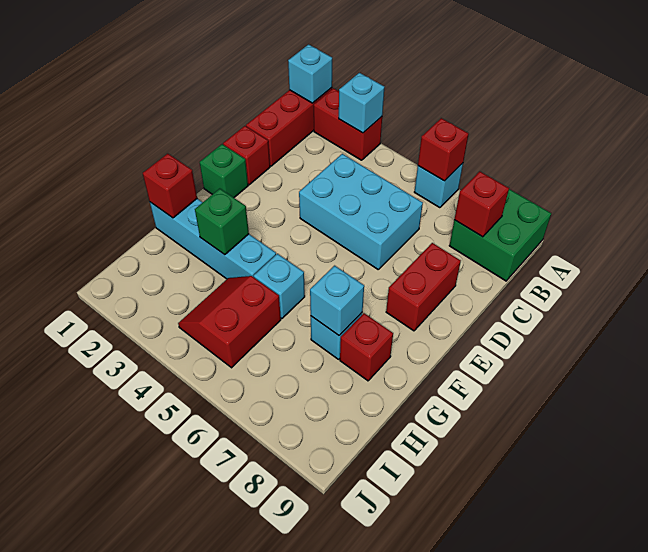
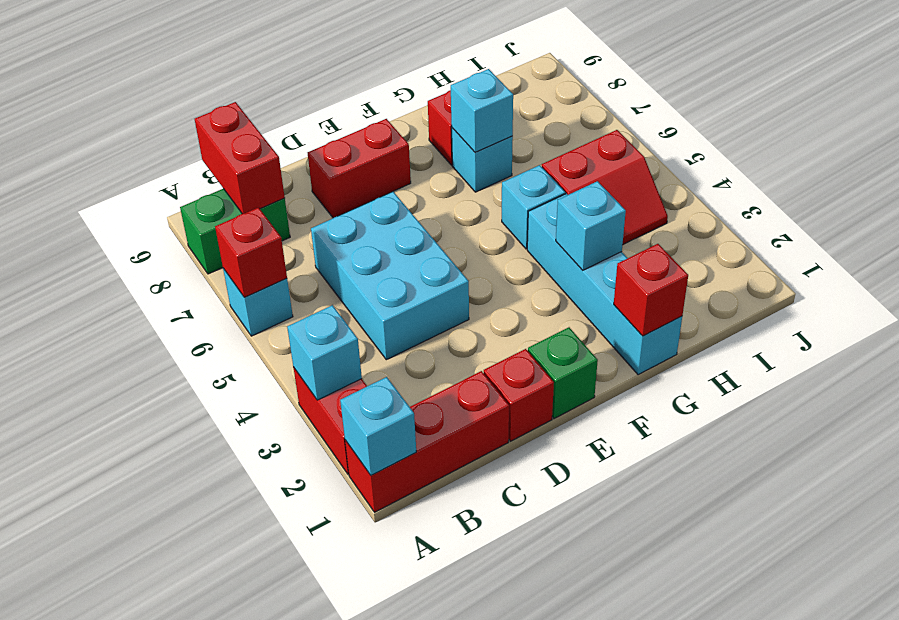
green brick A8:B9 level 1 -> green brick A8:B8 level 1
red brick B8 level 2 -> red brick B8:B9 level 2
green brick G3 level 2 -> cyan brick G3 level 2

